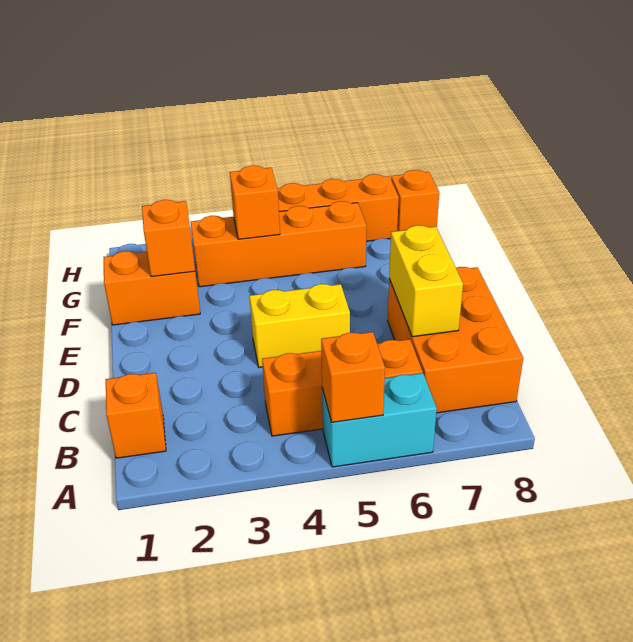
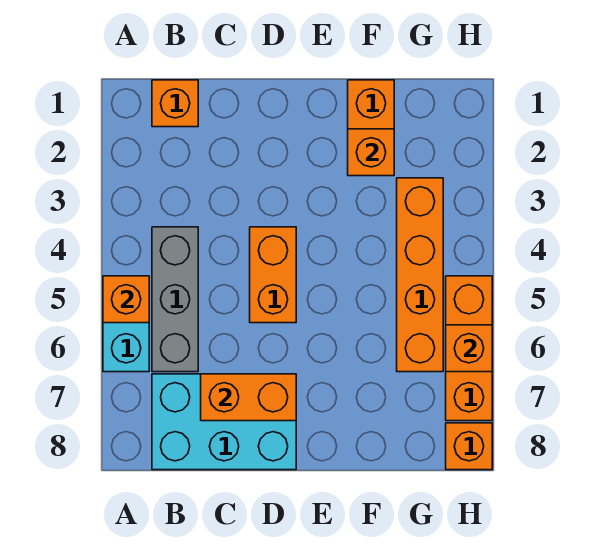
orange brick B4:B6 level 1 -> grey brick B4:B6 level 1
orange brick B7:D8 level 1 -> cyan brick B7:D8 level 1
yellow brick C7:D7 level 2 -> orange brick C7:D7 level 2
yellow brick D4:D5 level 1 -> orange brick D4:D5 level 1
orange brick G4 level 2 -> orange brick H6 level 2

